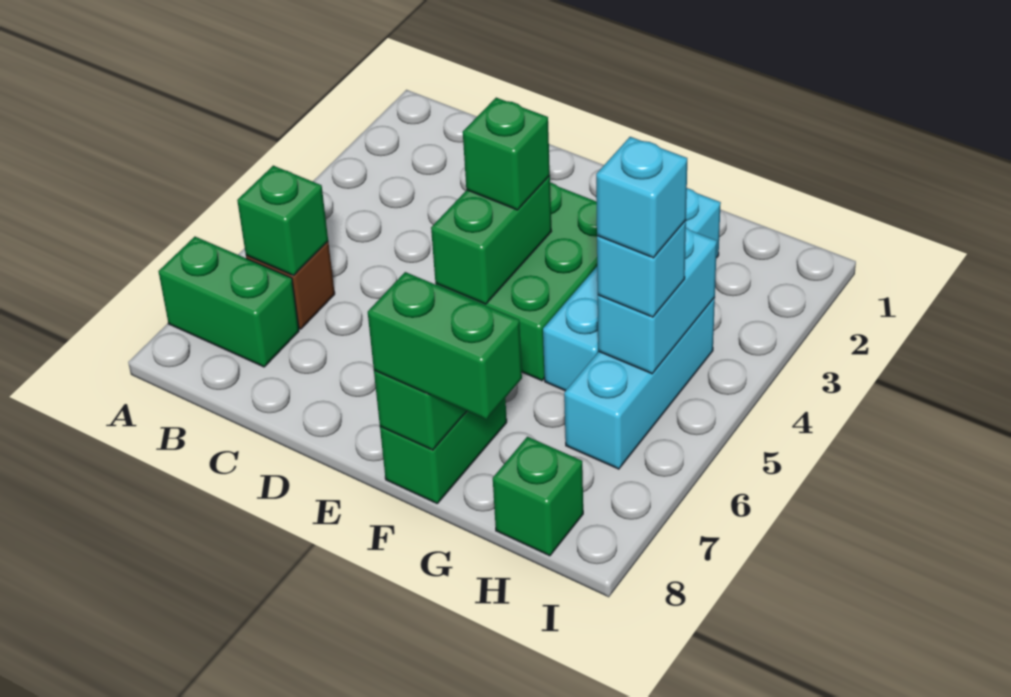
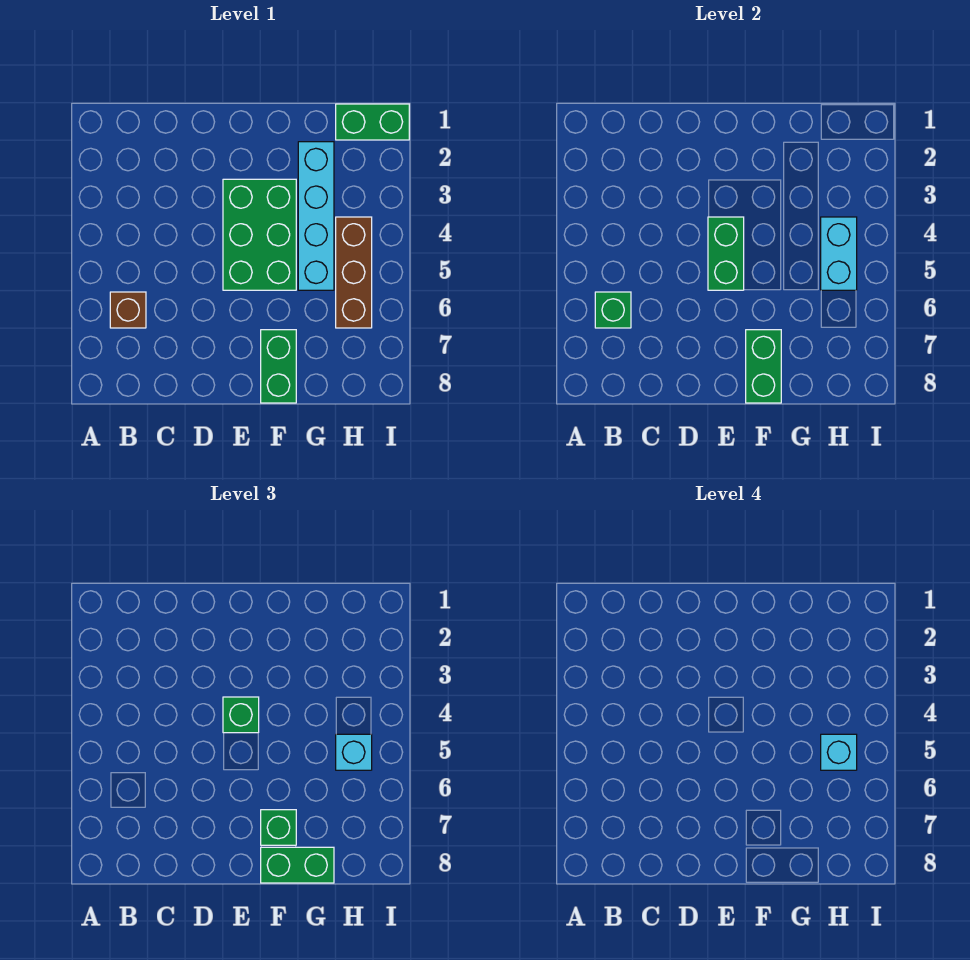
green brick A7:B7 level 1 -> green brick H1:I1 level 1
cyan brick H4:H6 level 1 -> brown brick H4:H6 level 1
green brick H8 level 1 -> green brick F7 level 3

